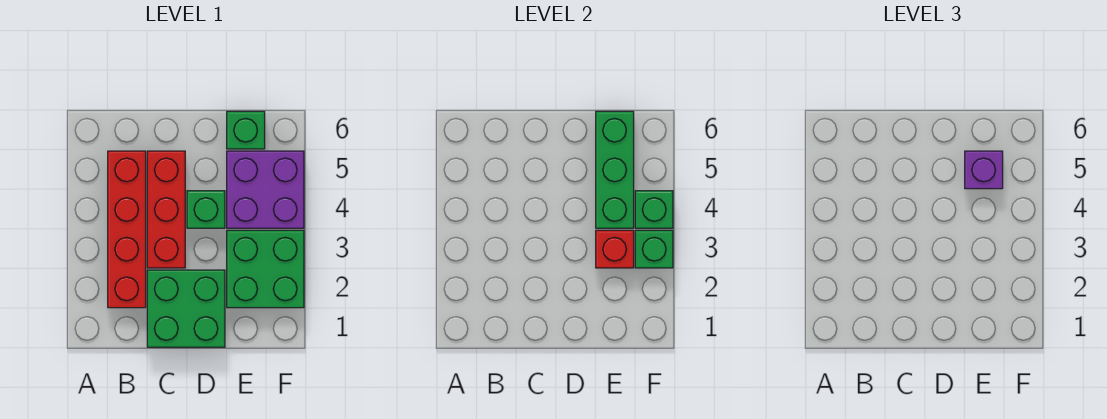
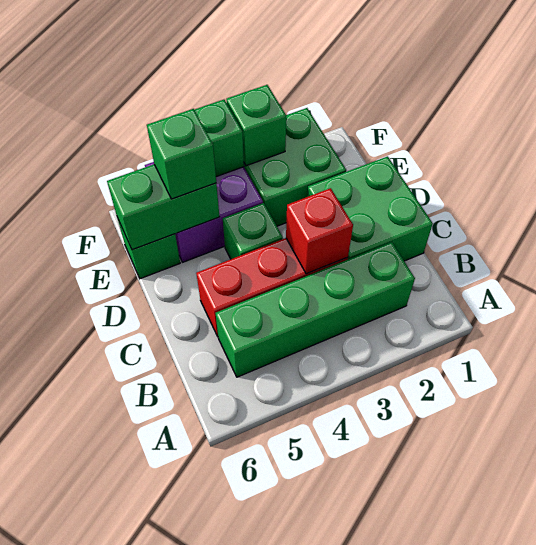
red brick B2:B5 level 1 -> green brick B2:B5 level 1
red brick E3 level 2 -> red brick C3 level 2
green brick E4:E6 level 2 -> green brick E5:E6 level 2
purple brick E5 level 3 -> green brick E5 level 3

